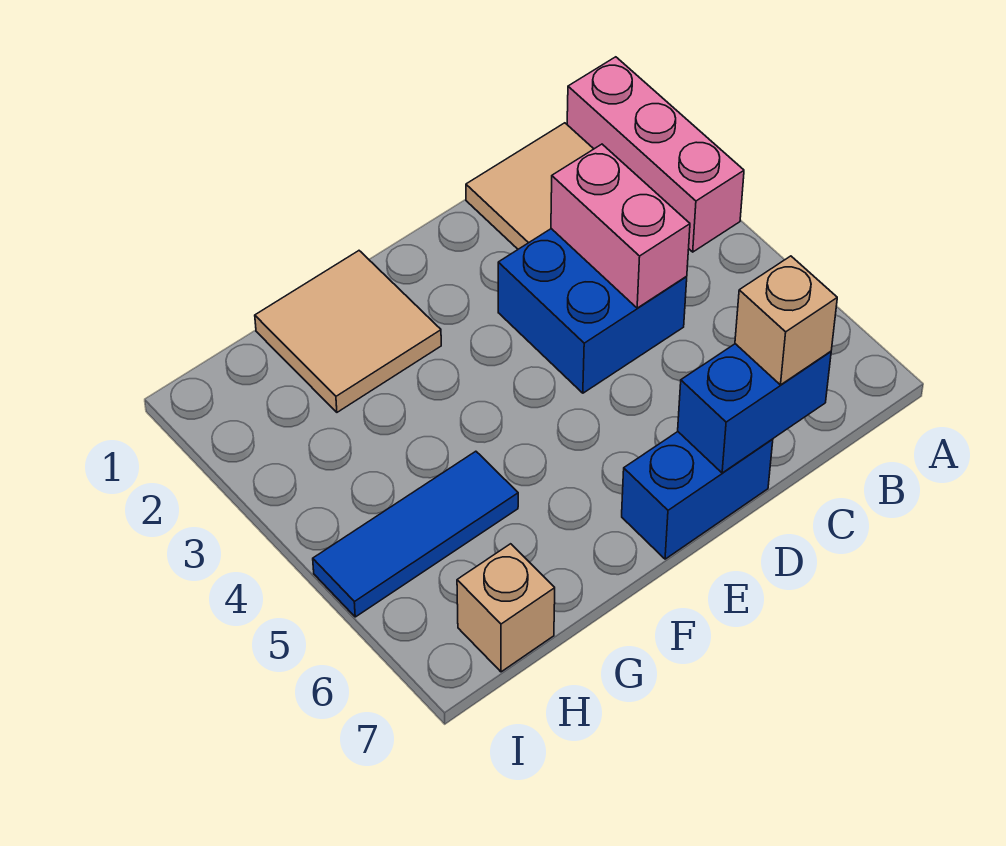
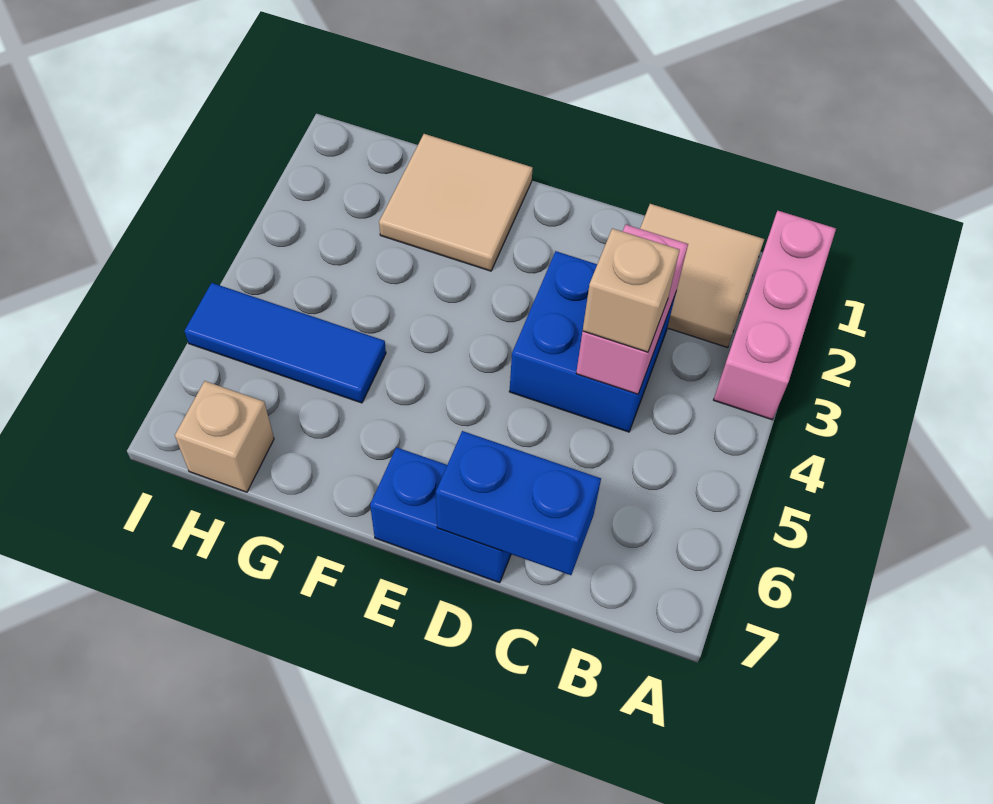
tan brick C7 level 3 -> tan brick C4 level 3

